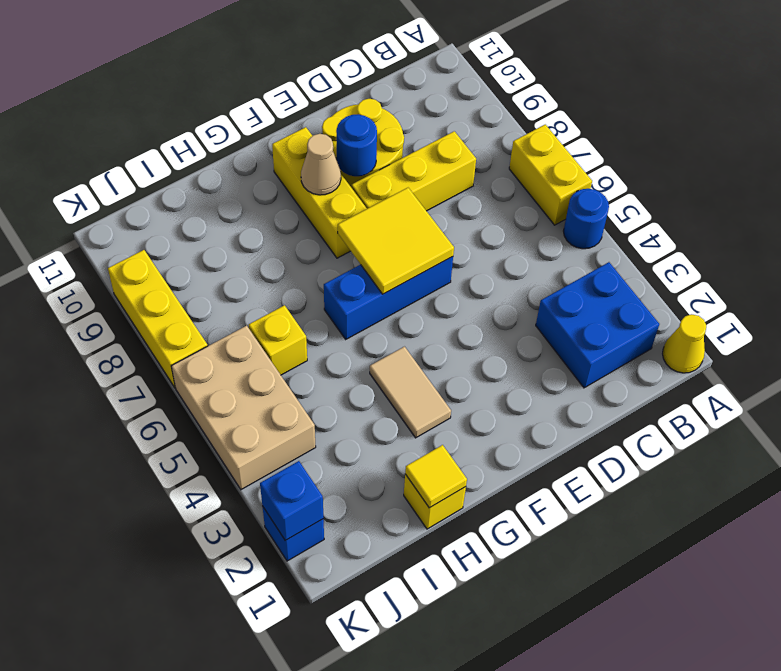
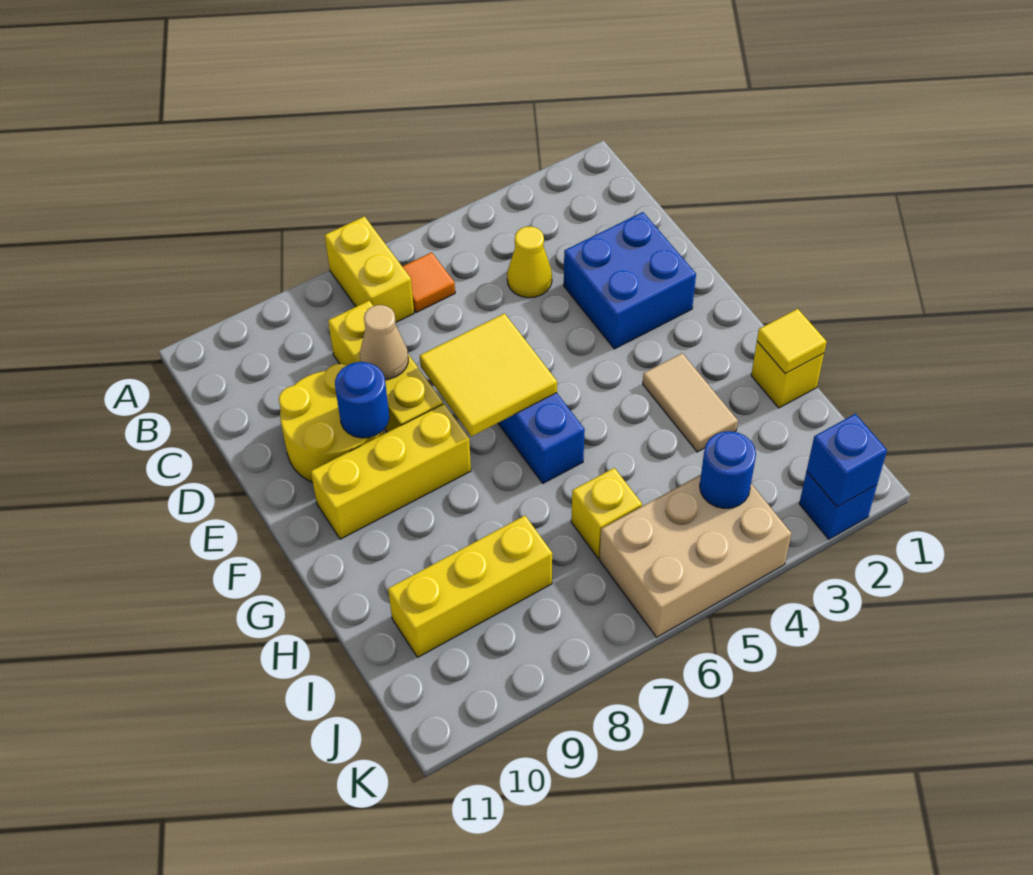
yellow cone A1 level 1 -> yellow cone C4 level 1
blue round brick A5 level 1 -> blue round brick J4 level 2
yellow brick A6:A7 level 1 -> yellow brick A7:B7 level 1
blue brick B2:C3 level 1 -> blue brick D2:E3 level 1
none -> orange tile B6 level 1
tan cone F9 level 2 -> tan cone D8 level 2
tan tile G3:G4 level 1 -> tan tile G3:H3 level 1
yellow brick K7:K9 level 1 -> yellow brick I8:I10 level 1

